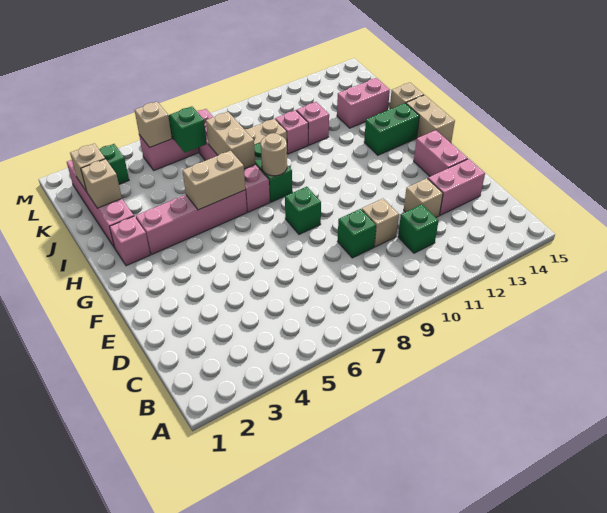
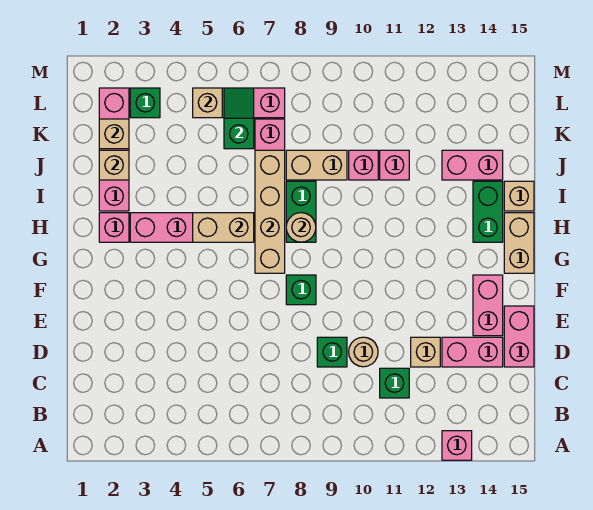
none -> pink brick A13 level 1
tan brick D10 level 1 -> tan round brick D10 level 1
none -> pink brick D15:E15 level 1
green brick H13:H14 level 1 -> green brick H14:I14 level 1
tan brick I7:J7 level 2 -> tan brick G7:J7 level 2

